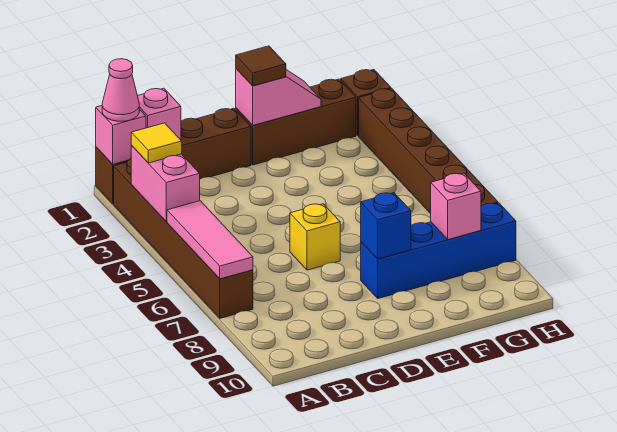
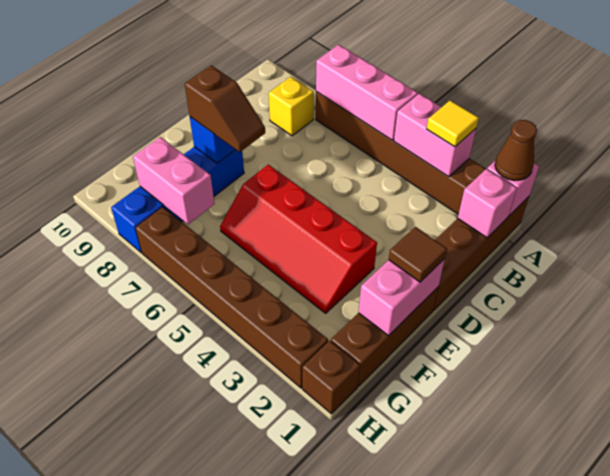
pink cone A1 level 3 -> brown cone A1 level 3
pink tile A5:A7 level 2 -> pink brick A5:A7 level 2
yellow brick D6 level 1 -> yellow brick B8 level 1
pink slope E1:F1 level 2 top E -> pink brick E1:F1 level 2
none -> red slope E3:F6 level 1 top E
none -> brown slope E7:E8 level 3 top 8
pink brick G8 level 2 -> pink brick G7:G8 level 2

